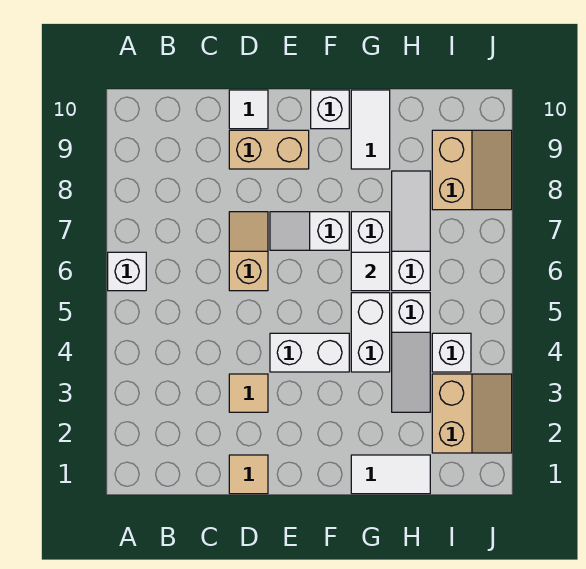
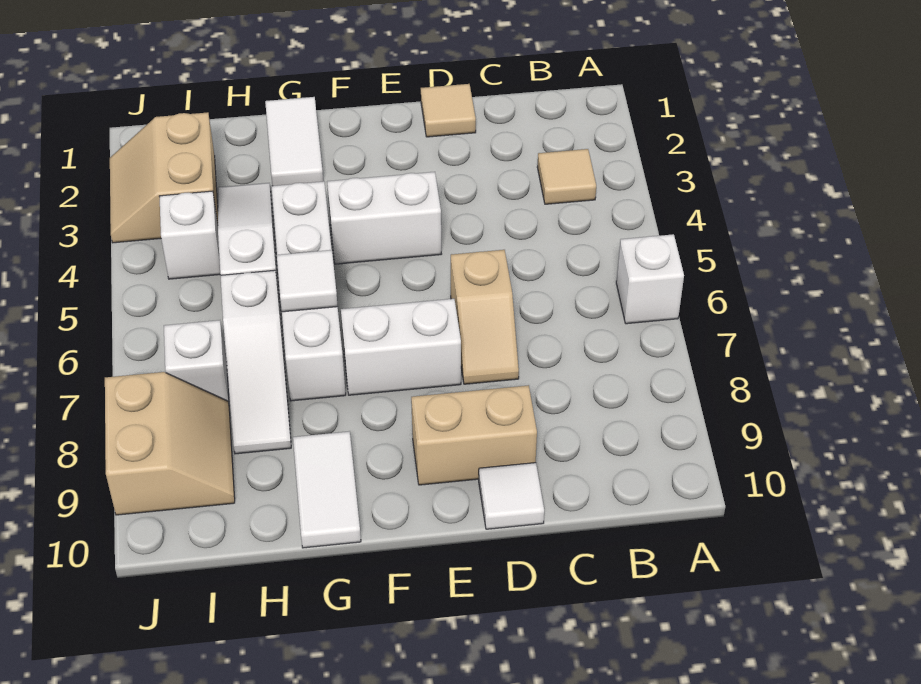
tan tile D3 level 1 -> tan tile B3 level 1
white slope E7:F7 level 1 top F -> white brick E7:F7 level 1
white brick F10 level 1 -> white brick I7 level 1
white tile G1:H1 level 1 -> white tile G1:G2 level 1
tan slope I8:J9 level 1 top I -> tan slope I8:J9 level 1 top J

